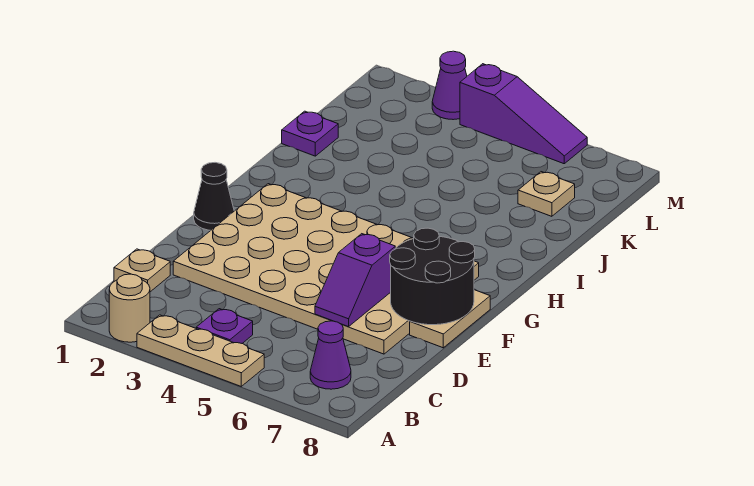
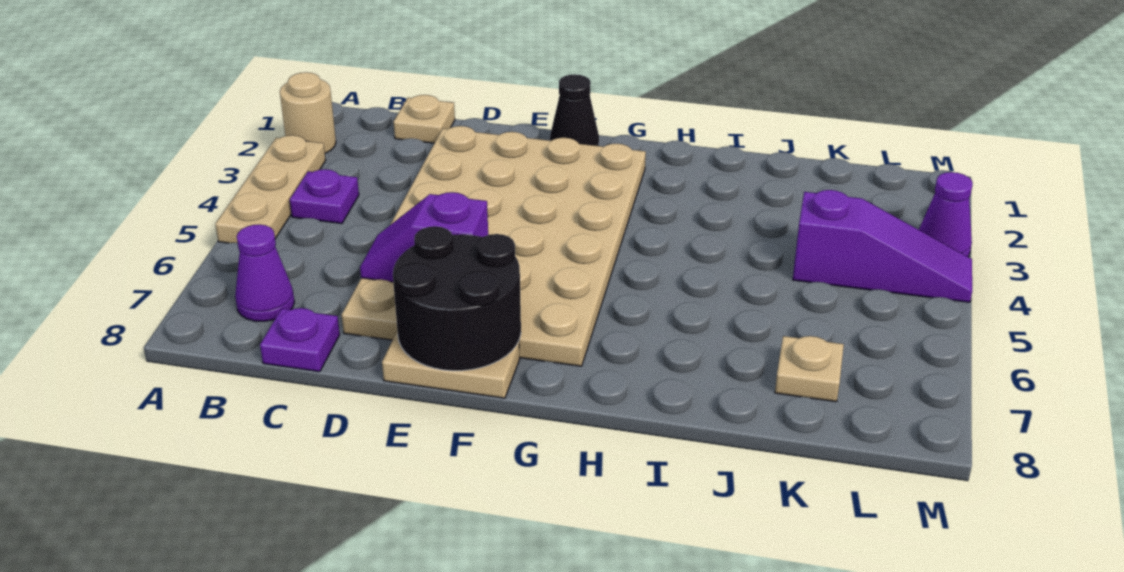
purple plate J1 level 1 -> purple plate C8 level 1
purple slope M4:M6 level 1 top 4 -> purple slope K4:M4 level 1 top K

